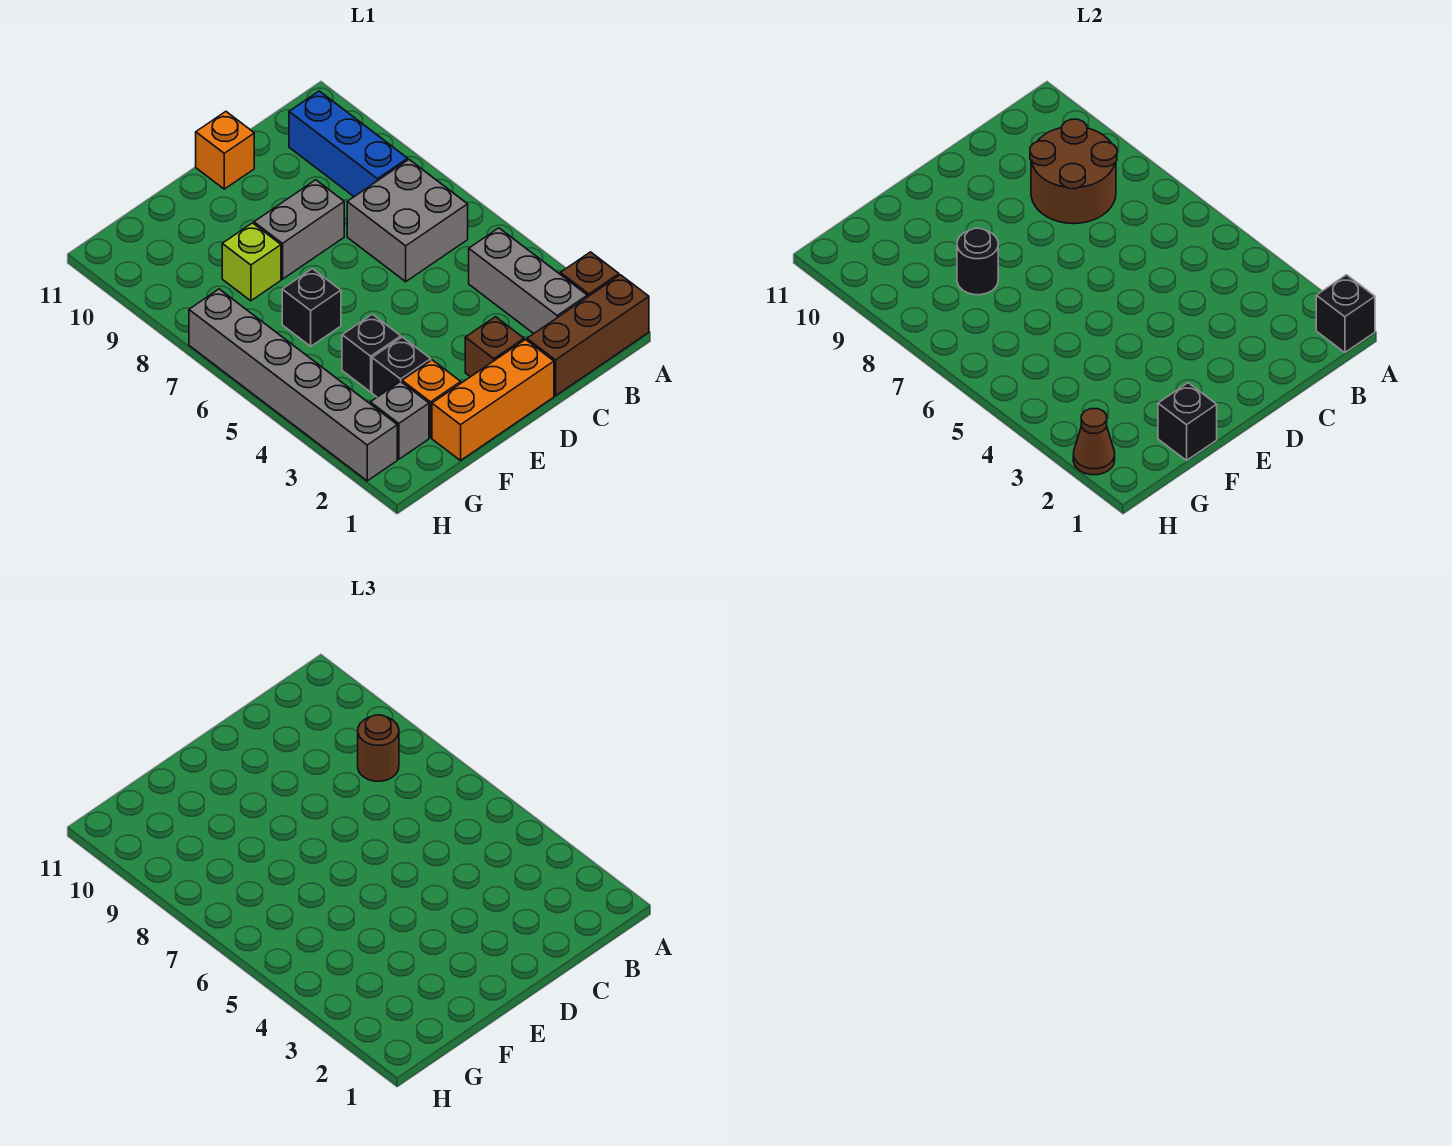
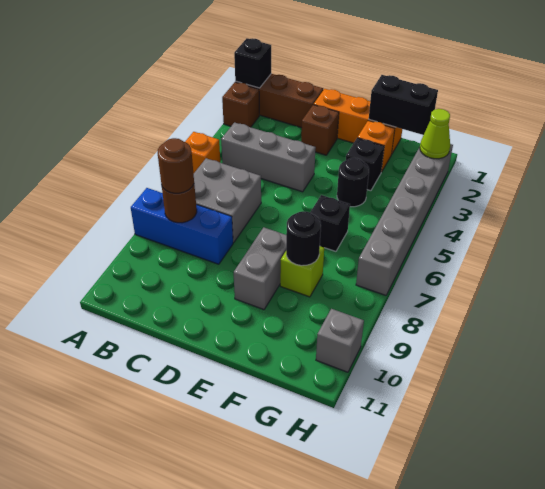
grey brick B2:B4 level 1 -> grey brick B4:D4 level 1
blue brick B8:B10 level 1 -> blue brick A8:C8 level 1
brown round brick B8:C9 level 2 -> brown round brick B8 level 2
grey brick D8:E8 level 1 -> grey brick E8:E9 level 1
orange brick D11 level 1 -> orange brick A5 level 1
black brick F1 level 2 -> black brick F1:G1 level 2
black brick F4 level 1 -> black round brick F4 level 1
grey brick G2 level 1 -> grey brick H10 level 1
brown cone H2 level 2 -> lime cone H2 level 2

